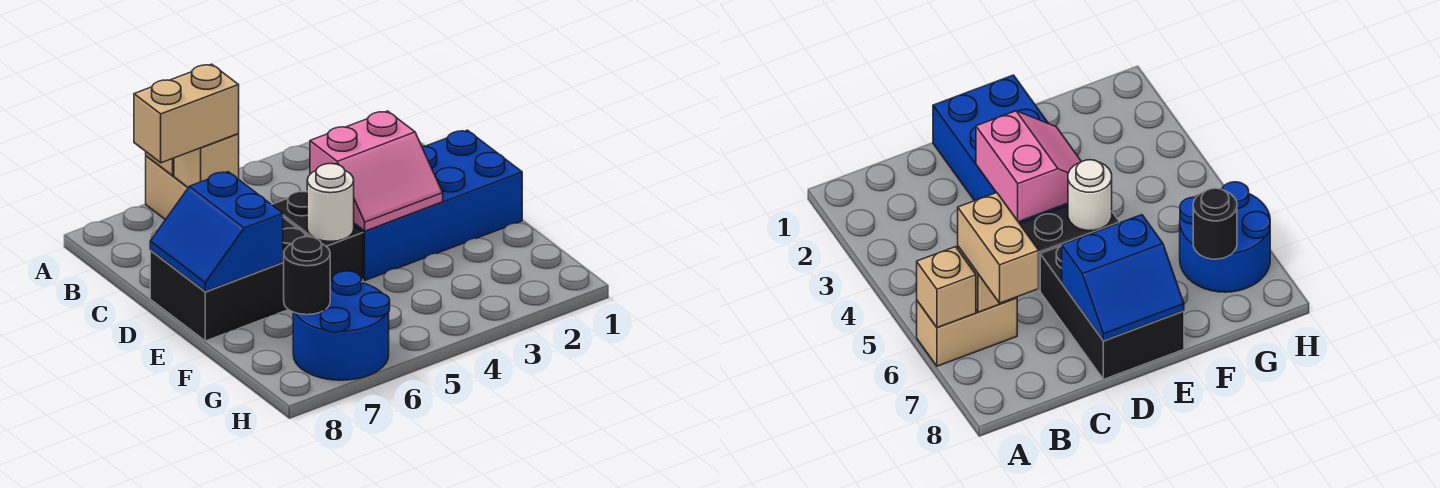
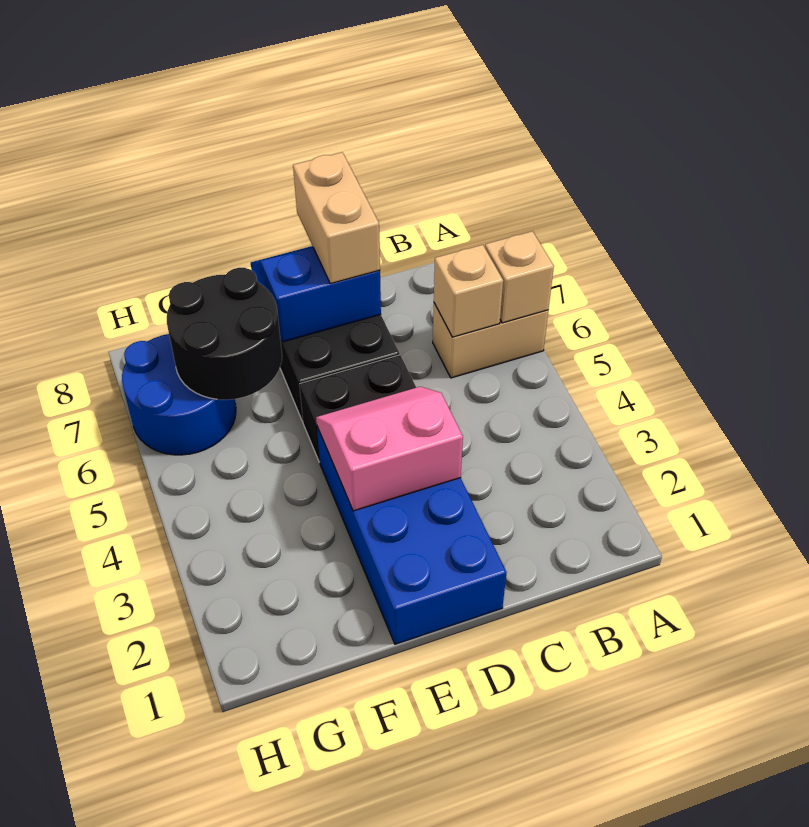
tan brick B6:B7 level 3 -> tan brick D7:D8 level 3
pink slope D3:E4 level 2 top D -> pink slope D3:E4 level 2 top 3
white round brick E5 level 2 -> none
black round brick G7 level 2 -> black round brick F6:G7 level 2

